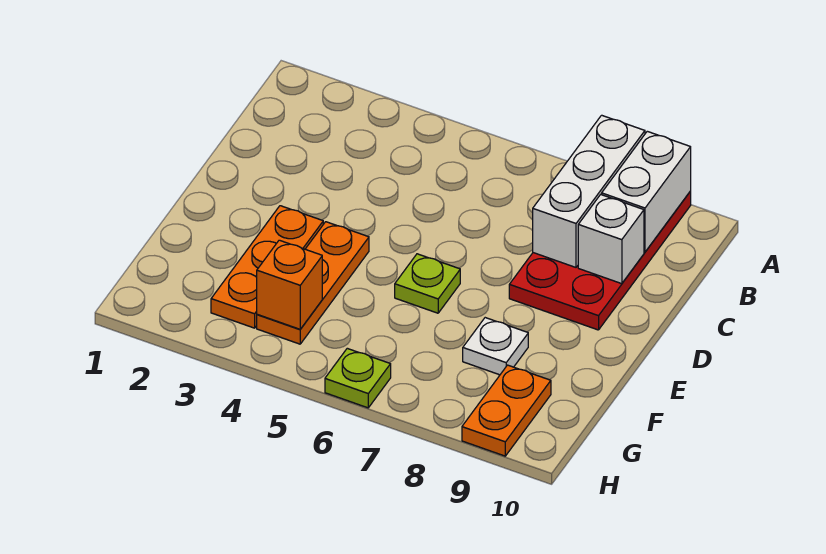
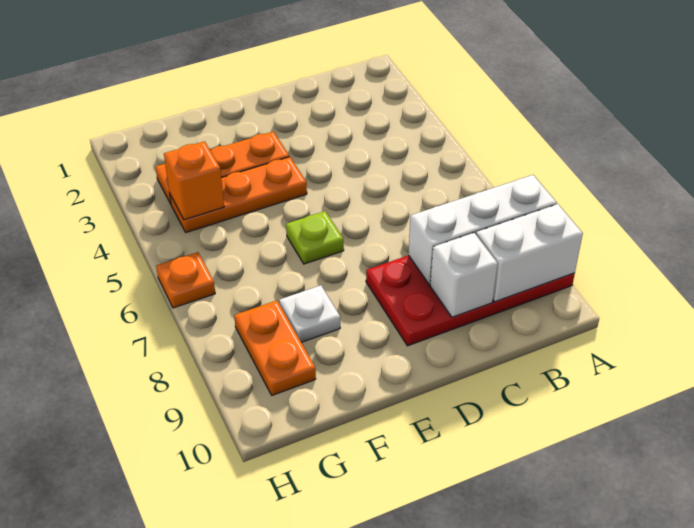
orange plate G9:H9 level 1 -> orange plate G8:G9 level 1
lime plate H6 level 1 -> orange plate H6 level 1

